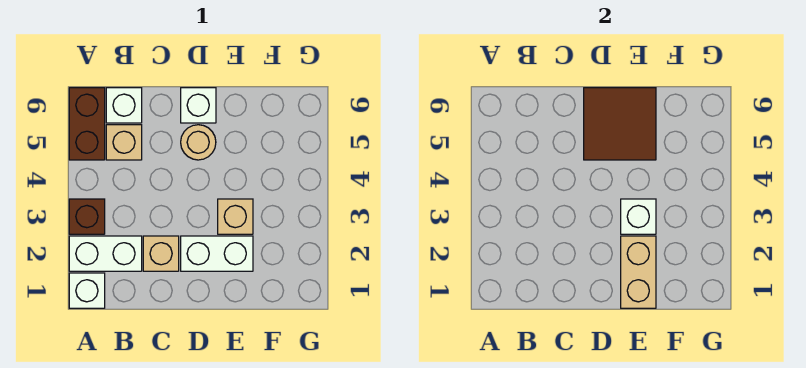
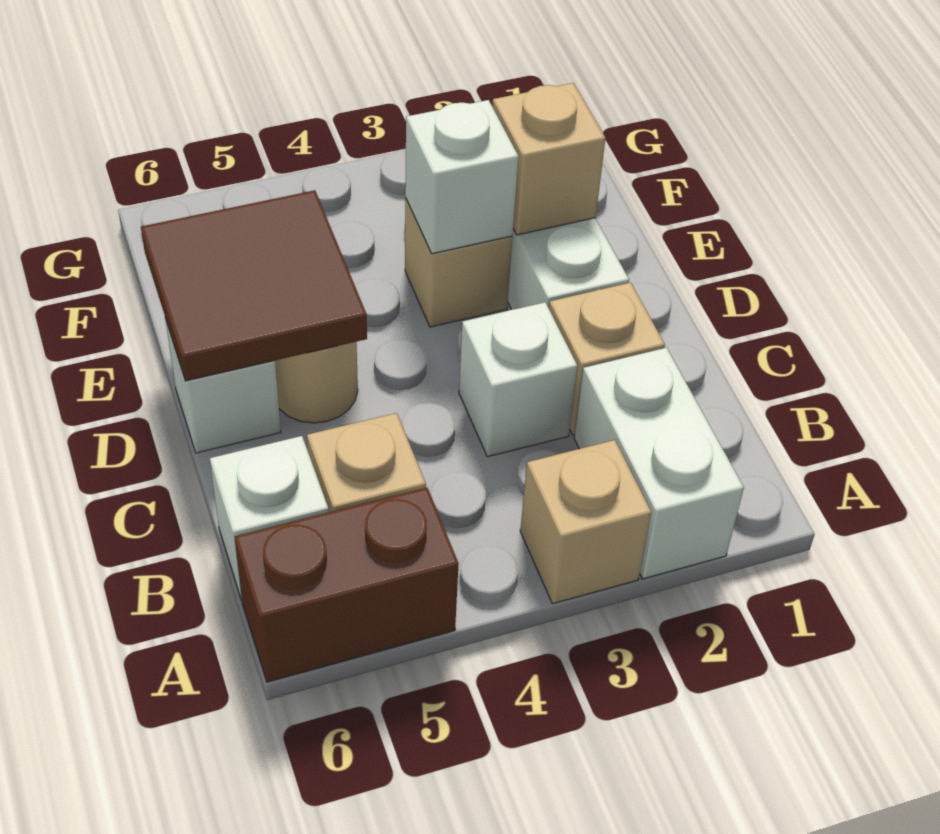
white brick A1 level 1 -> white brick C3 level 1
brown brick A3 level 1 -> tan brick A3 level 1
tan brick E1:E2 level 2 -> tan brick E2 level 2

